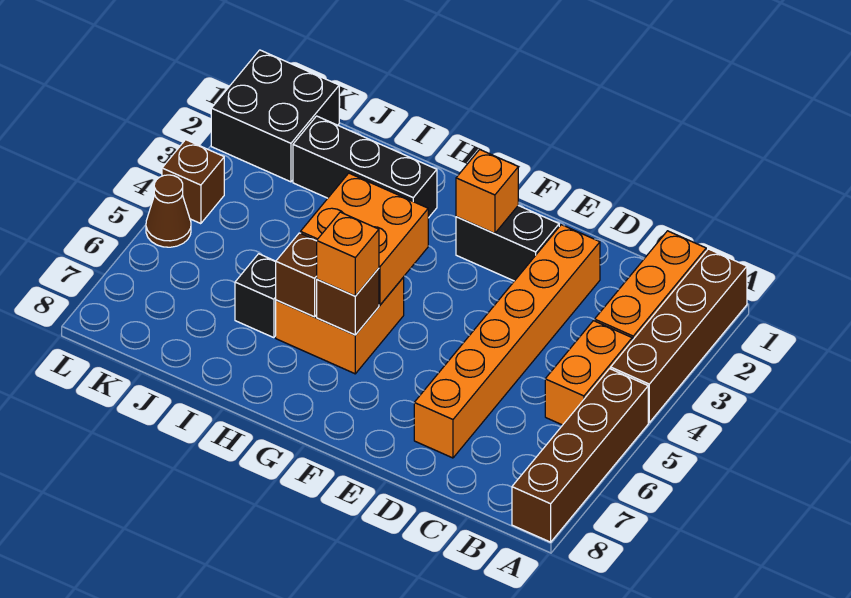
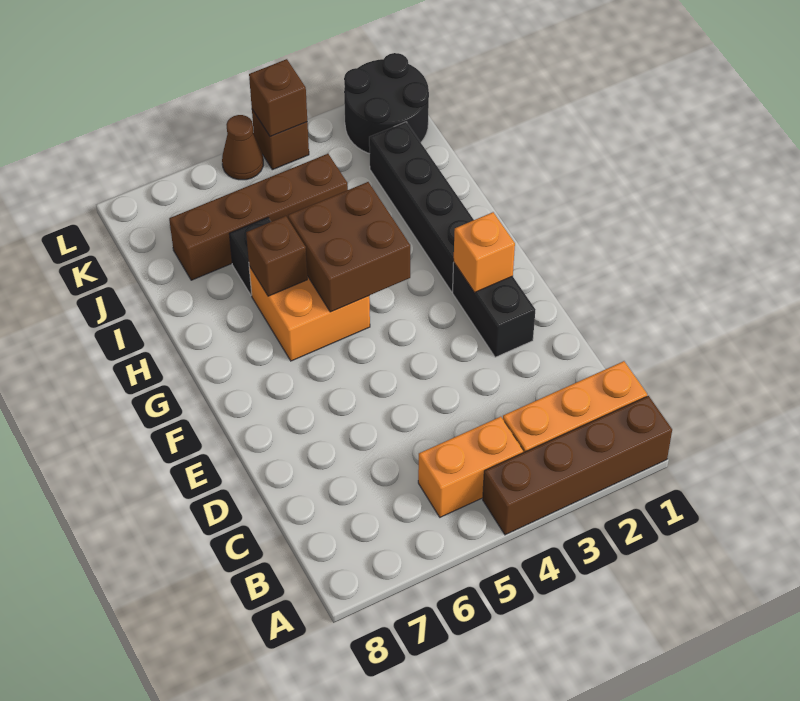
brown brick A5:A8 level 1 -> brown brick J4:J7 level 1
orange brick D2:D7 level 1 -> none
orange brick G4:H5 level 2 -> brown brick G4:H5 level 2
brown brick G6 level 2 -> brown brick L4 level 2
orange brick G6 level 3 -> none
black brick H2:J2 level 1 -> black brick G2:J2 level 1
black brick K1:L2 level 1 -> black round brick K1:L2 level 1

